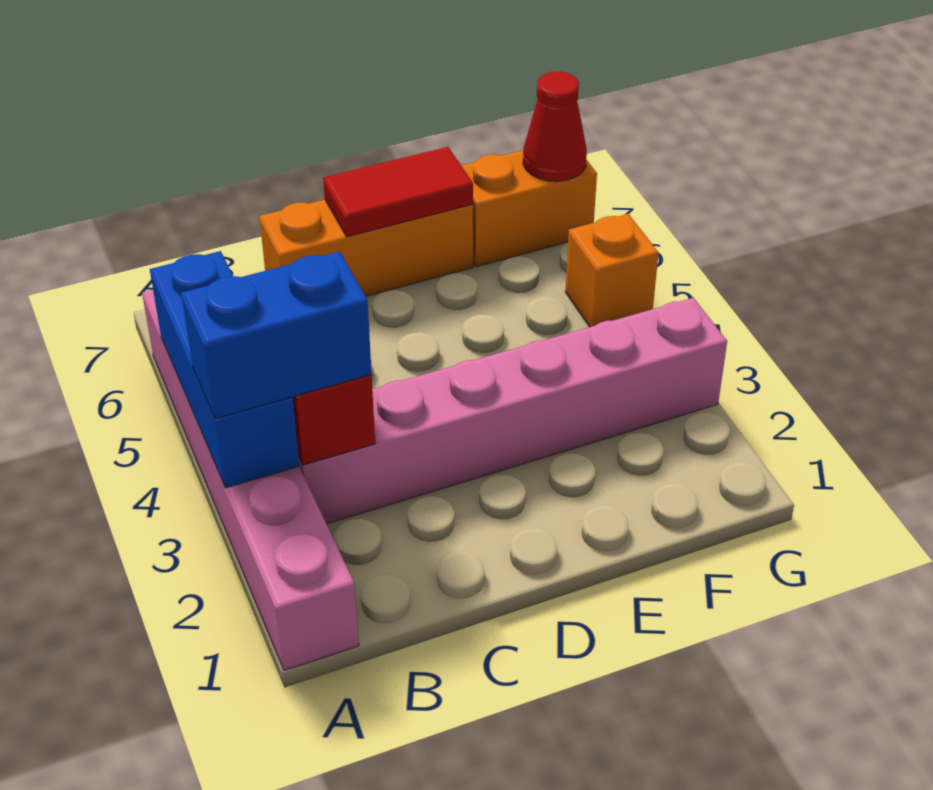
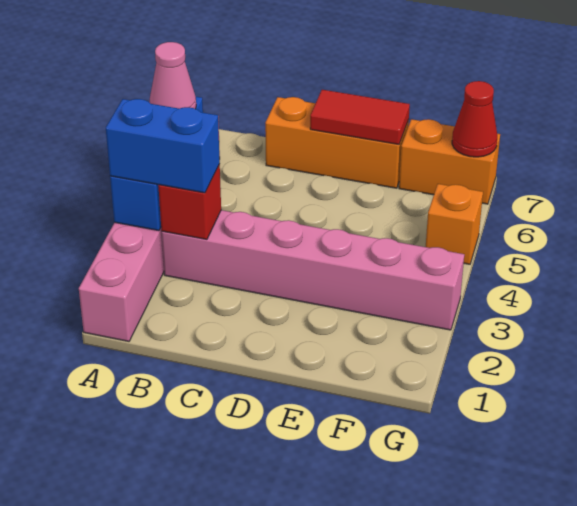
none -> pink cone A5 level 3

